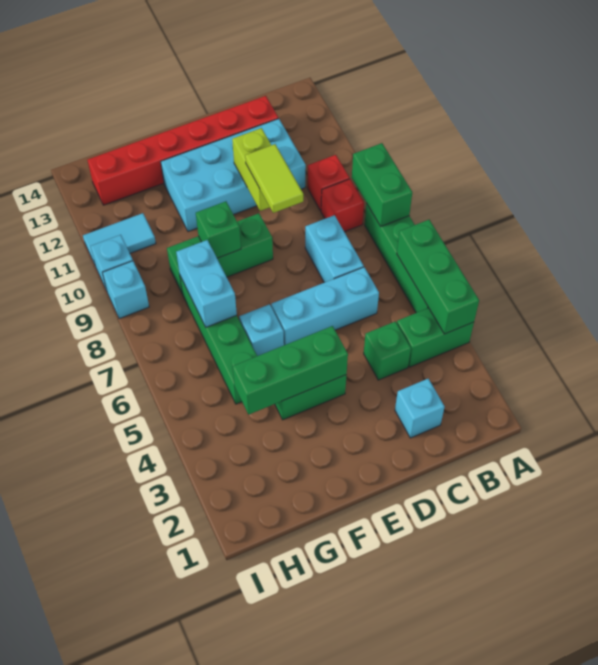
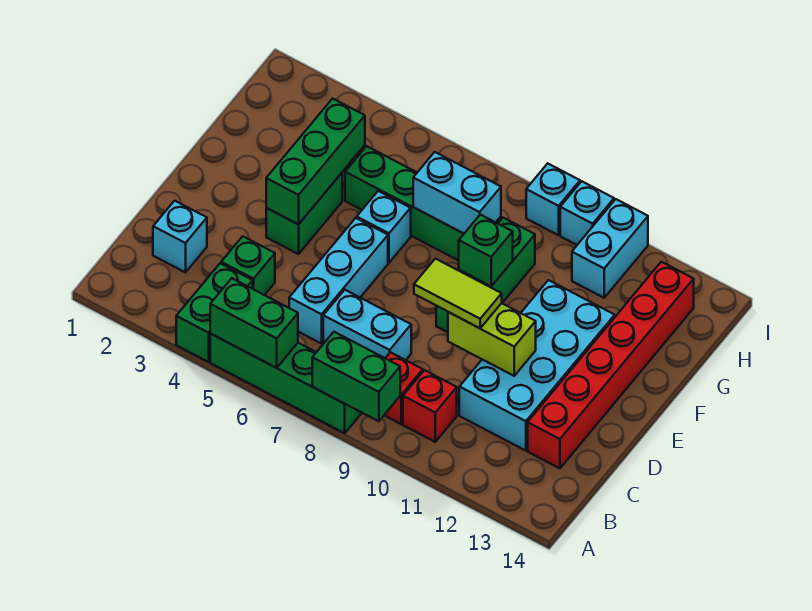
green brick A4:A6 level 2 -> green brick A5:A6 level 2
cyan tile H11:I11 level 1 -> cyan brick H11:I11 level 1

